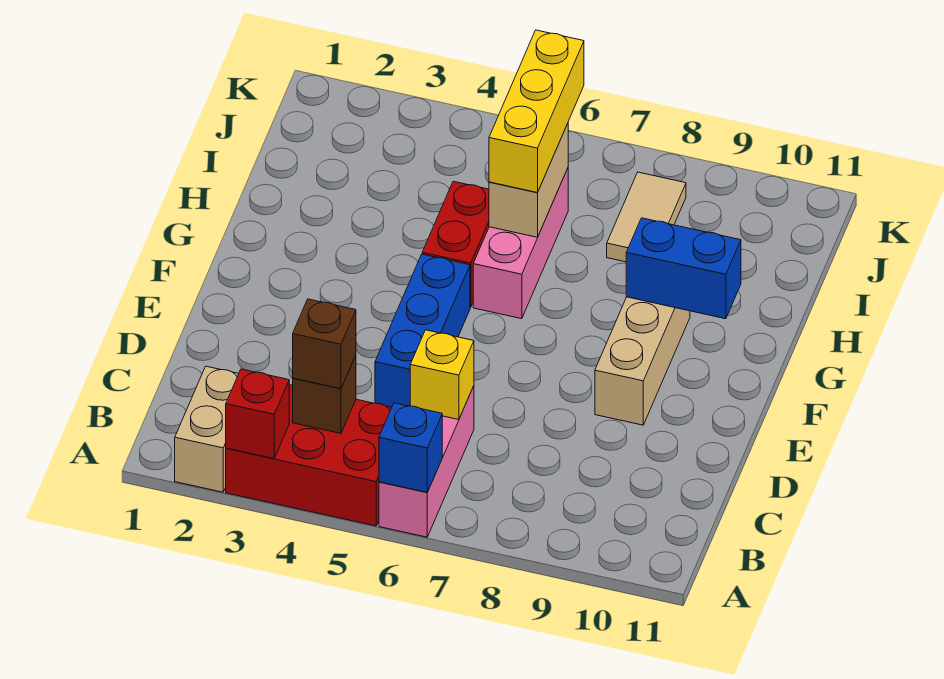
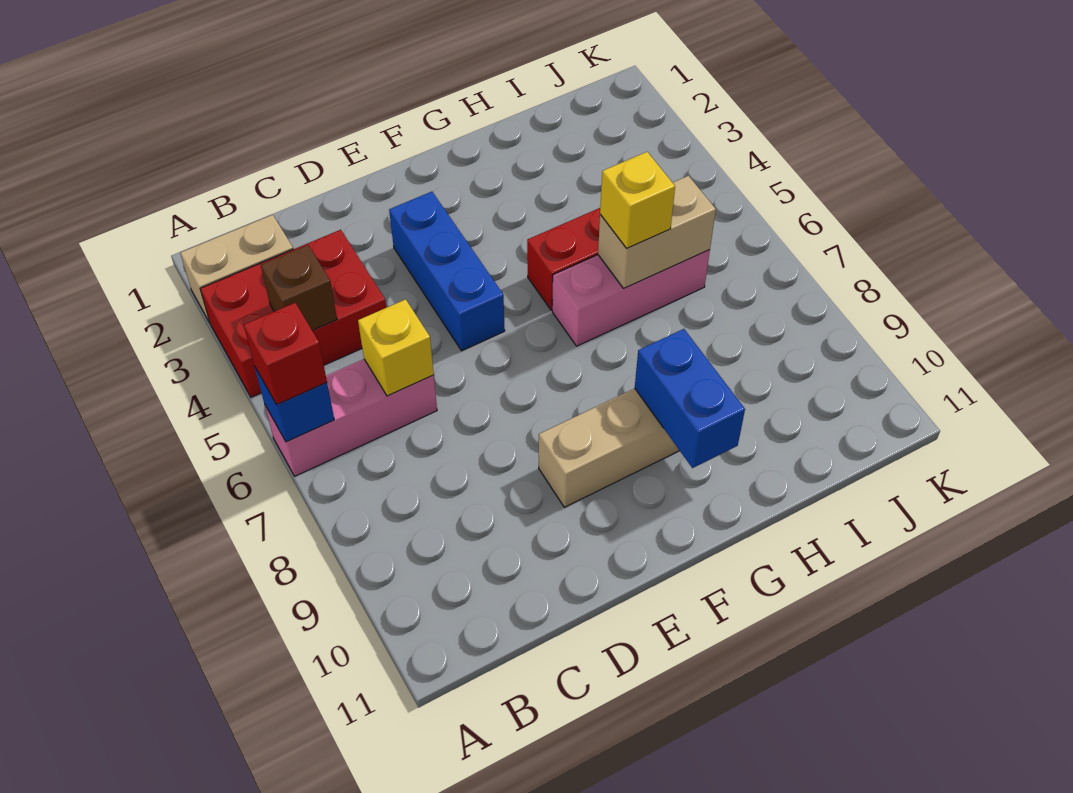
red brick A3:B5 level 1 -> red brick A3:C4 level 1
red brick A3 level 2 -> red brick A6 level 3
brown brick B4 level 3 -> none
blue brick D5:F5 level 1 -> blue brick E3:E5 level 1
yellow brick H6:J6 level 3 -> yellow brick H6 level 3
tan tile I8:J8 level 1 -> none

